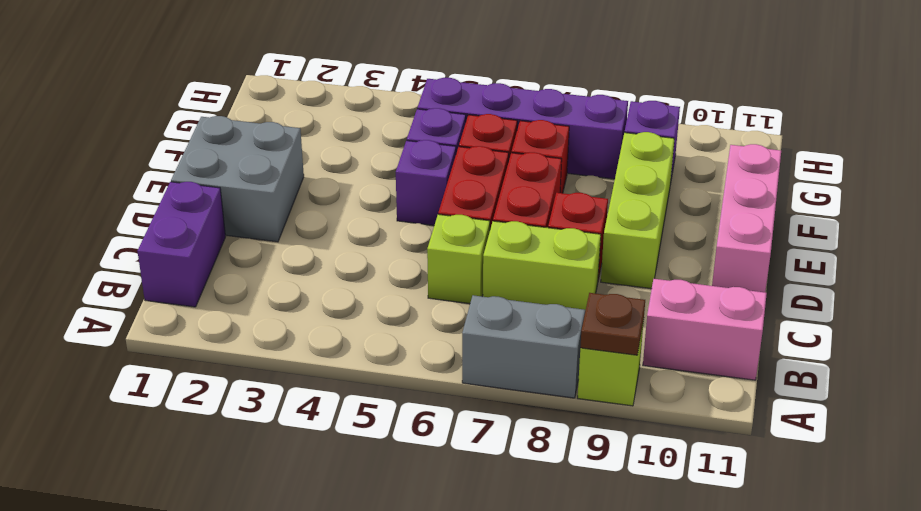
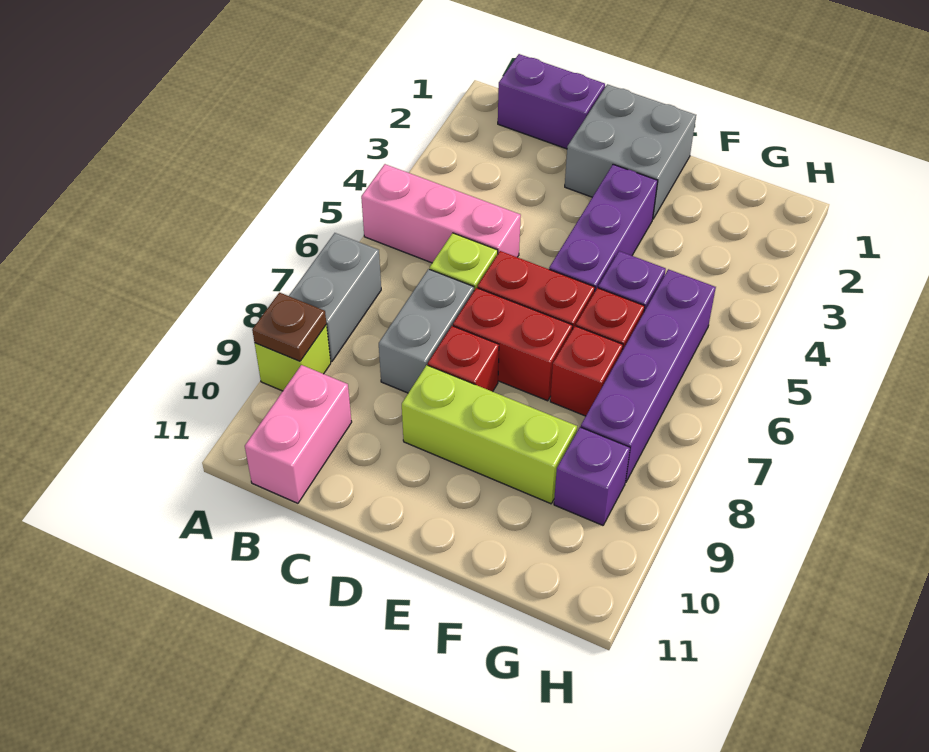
lime brick C7:C8 level 1 -> grey brick C7:C8 level 1
pink brick D11:F11 level 1 -> pink brick A5:C5 level 1
purple brick E5 level 1 -> purple brick E3:E5 level 1

